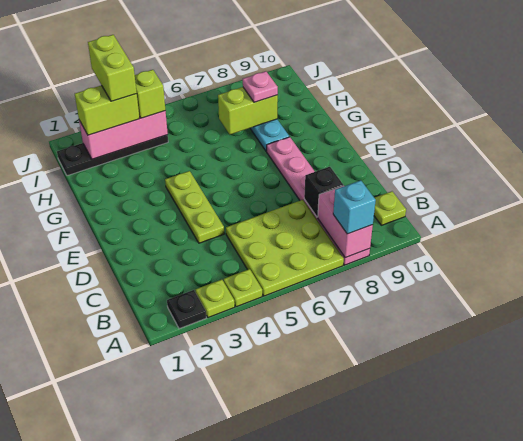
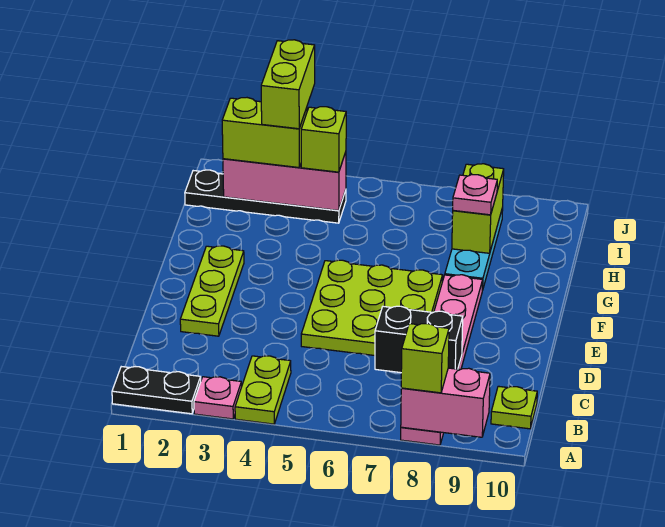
black plate A2 level 1 -> black plate A1:A2 level 1
lime plate A3 level 1 -> pink plate A3 level 1
lime plate A4 level 1 -> lime plate A4:B4 level 1
lime plate A5:C7 level 1 -> lime plate D5:F7 level 1
pink brick A8:B8 level 2 -> pink brick A8:A9 level 2
cyan brick A8 level 3 -> lime brick A8 level 3
black brick C8 level 2 -> black brick C7:C8 level 2
lime plate D4:F4 level 1 -> lime plate D2:F2 level 1
lime brick H7:H8 level 2 -> lime brick H8:I8 level 2

